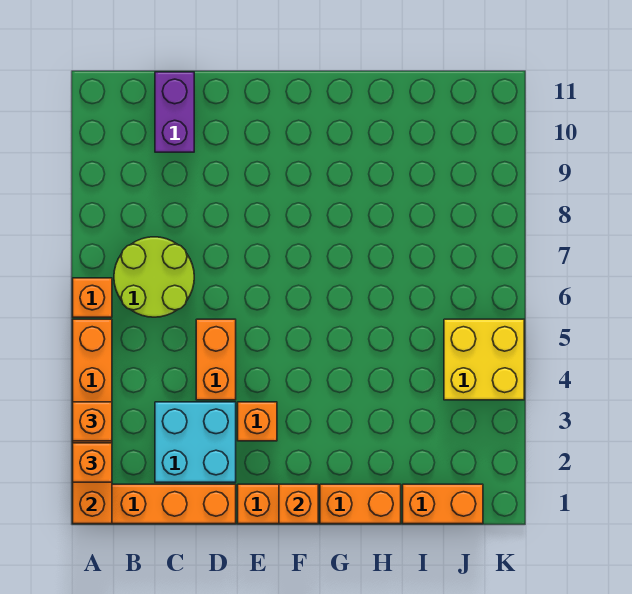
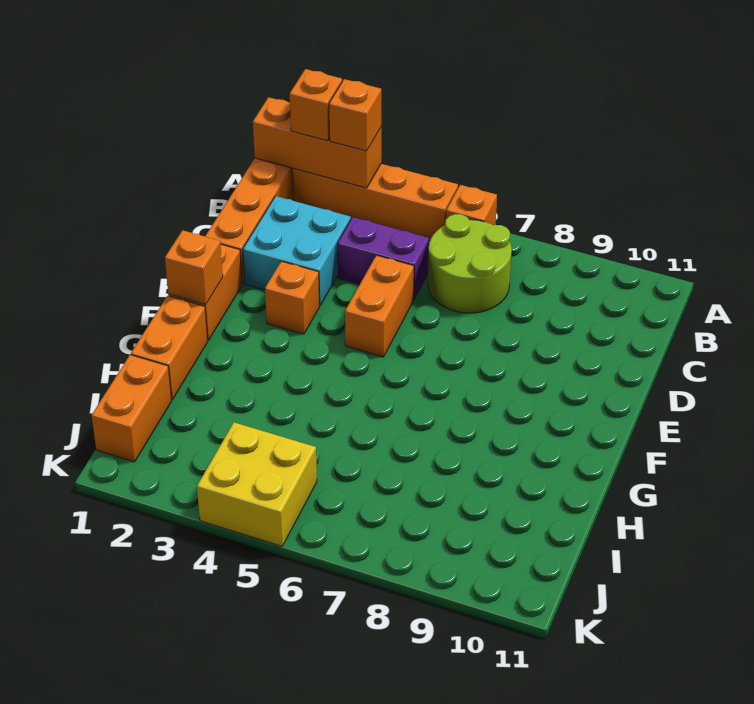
purple brick C10:C11 level 1 -> purple brick C4:C5 level 1
orange brick D4:D5 level 1 -> orange brick D5:E5 level 1

